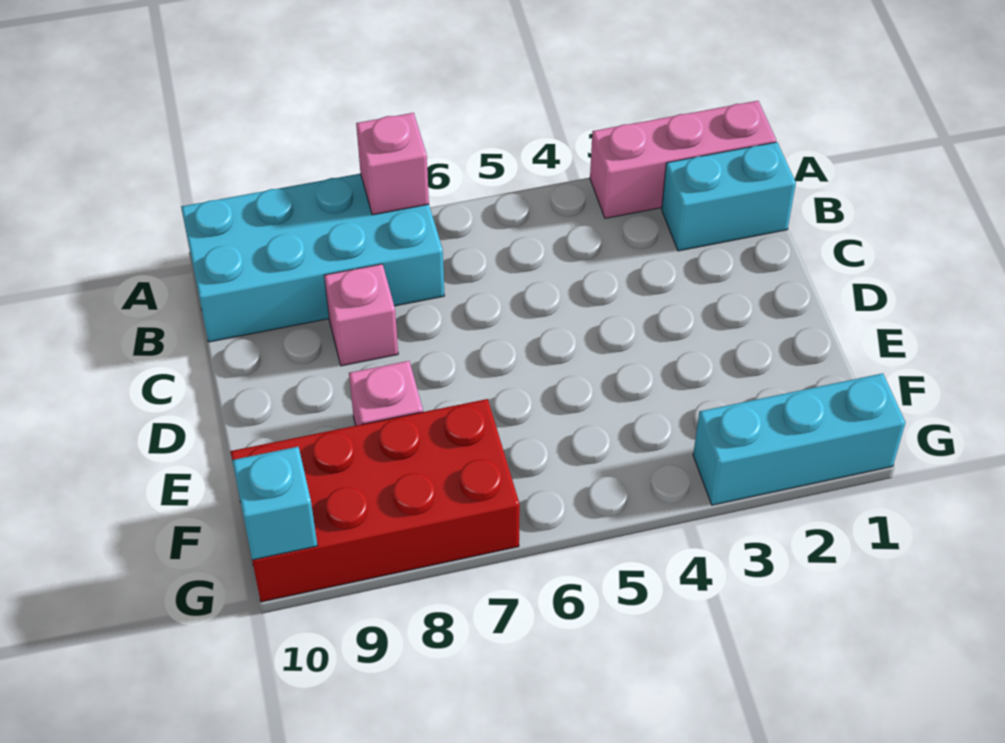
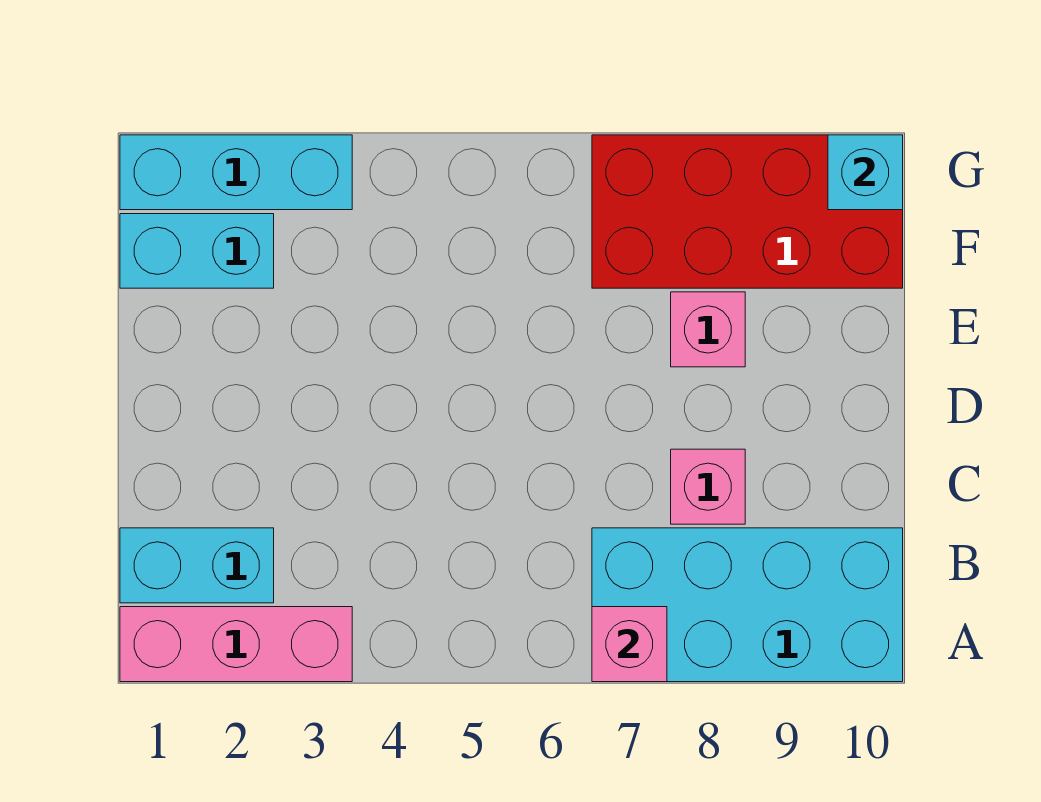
none -> cyan brick F1:F2 level 1

